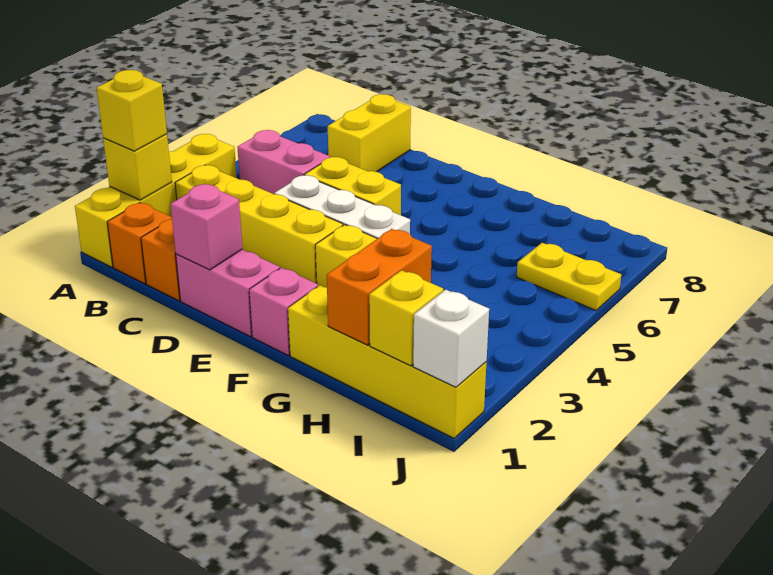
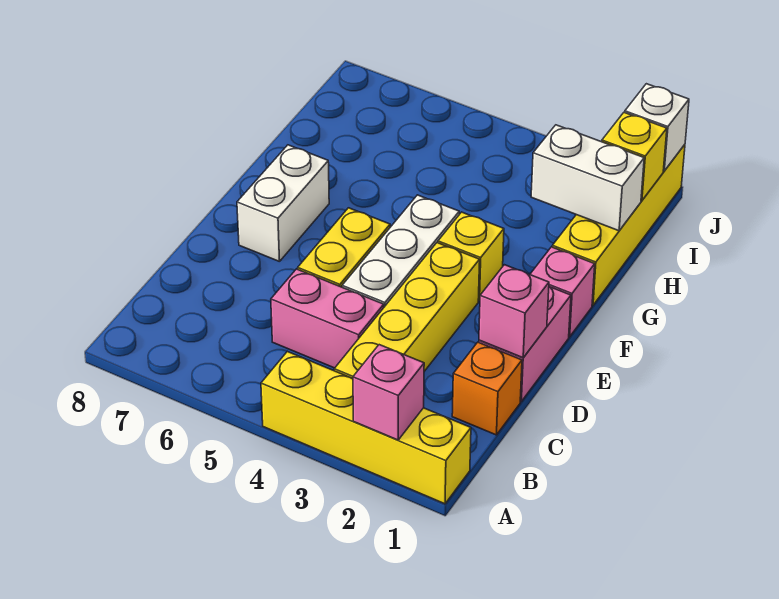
yellow brick A2 level 2 -> pink brick A2 level 2
yellow brick A2 level 3 -> none
orange brick B1 level 1 -> none
pink brick B5:C5 level 1 -> pink brick C4:C5 level 1
yellow brick C7:C8 level 1 -> none
none -> white brick E7:F7 level 1
orange brick H1:H2 level 2 -> white brick H1:H2 level 2
yellow plate I6:J6 level 1 -> none

